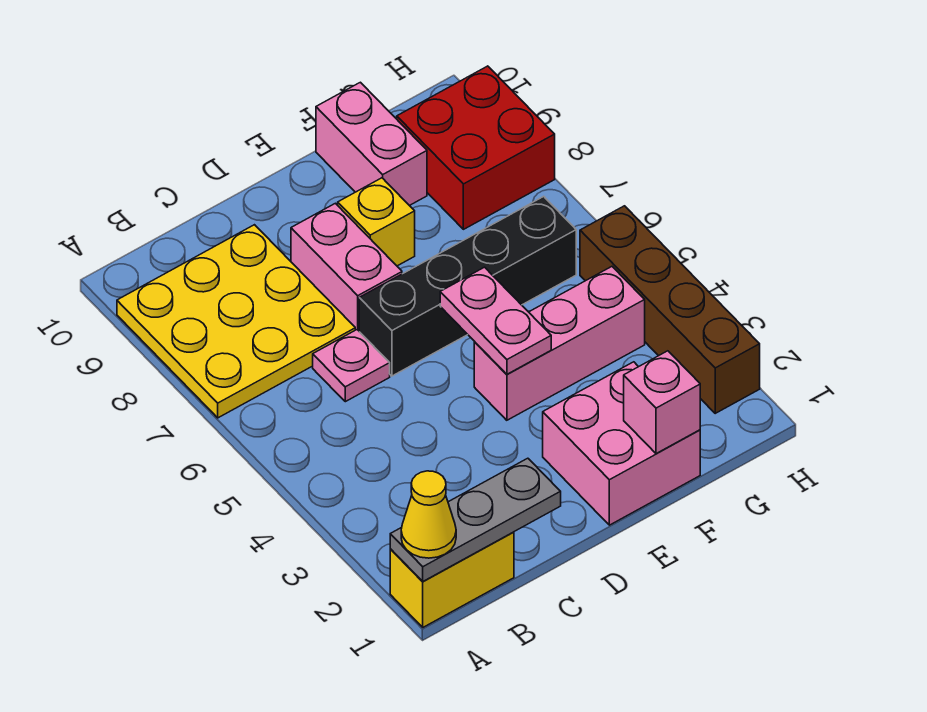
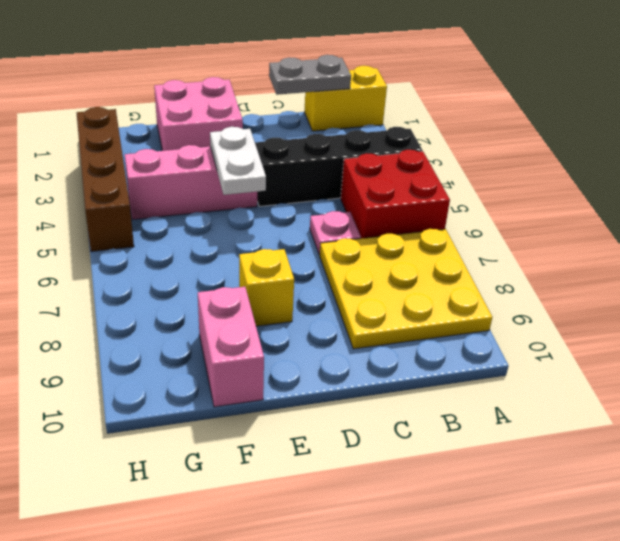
grey plate A1:C1 level 2 -> grey plate B1:C1 level 2
yellow cone A1 level 3 -> none
black brick D6:G6 level 1 -> black brick A4:D4 level 1
pink brick D7:D8 level 1 -> none
pink plate E4:E5 level 2 -> white plate E4:E5 level 2
pink brick F1 level 2 -> none
red brick G8:H9 level 1 -> red brick A5:B6 level 1

